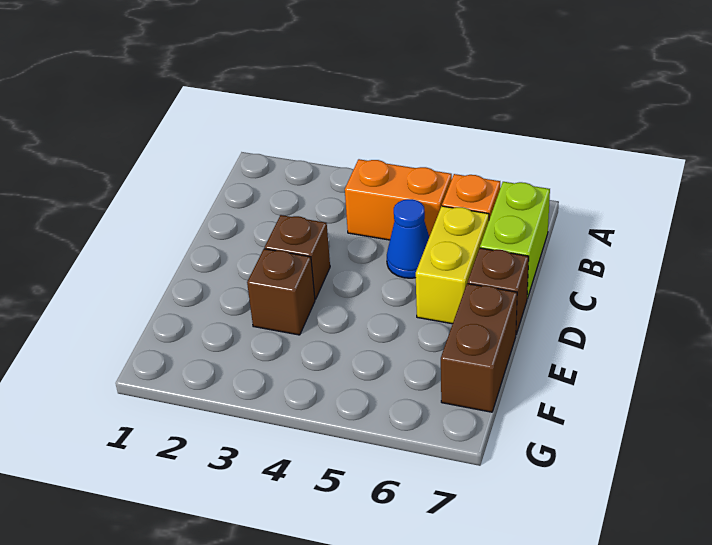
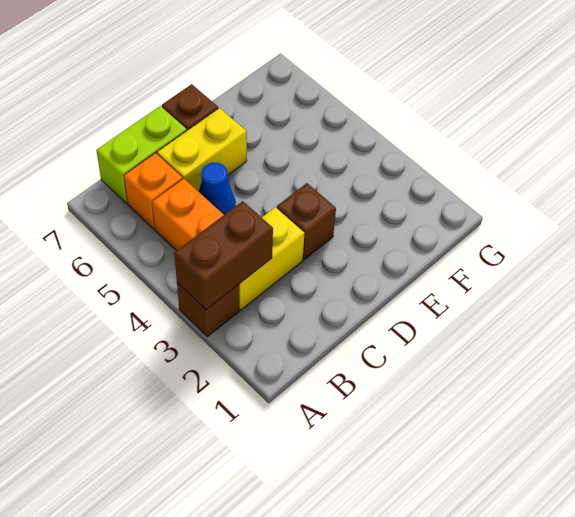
none -> yellow brick B3:C3 level 1
brown brick E3 level 1 -> brown brick A3 level 1
brown brick E7:F7 level 1 -> brown brick A3:B3 level 2

